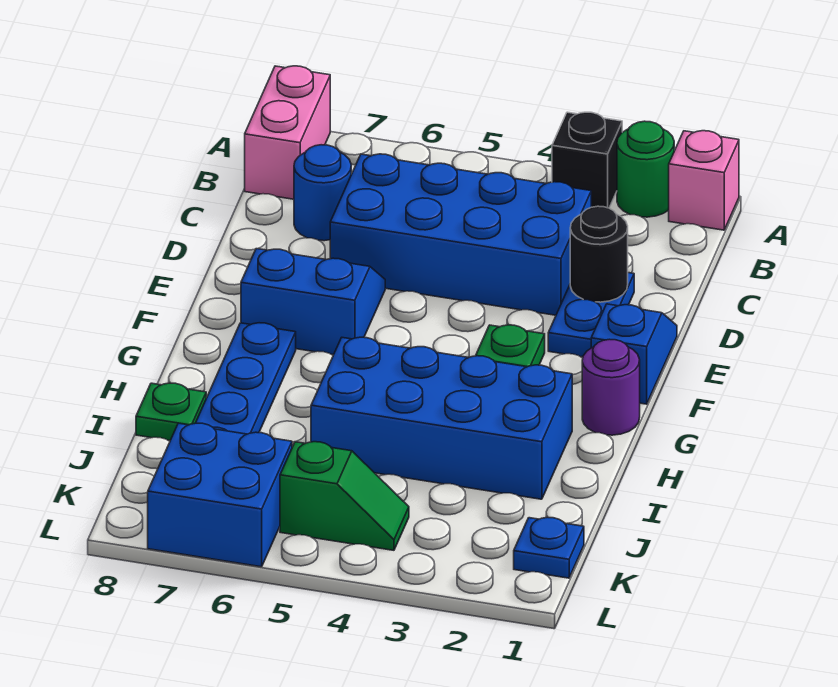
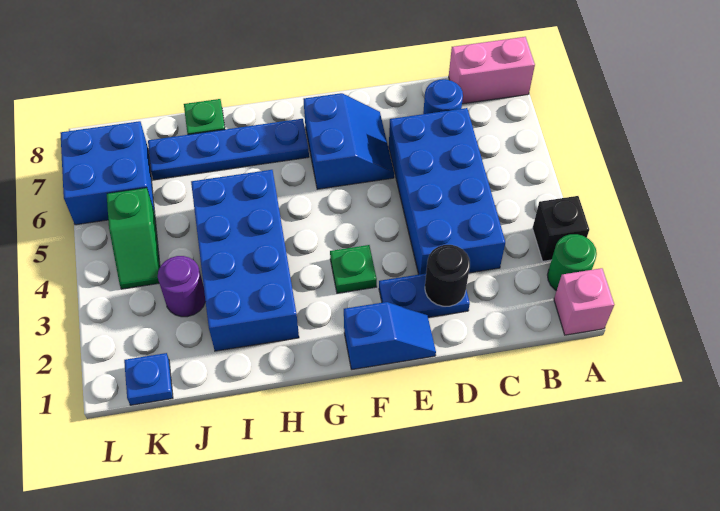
purple round brick G1 level 1 -> purple round brick J3 level 1

